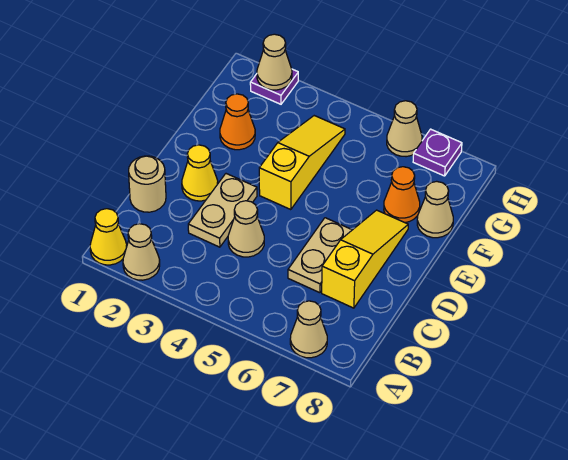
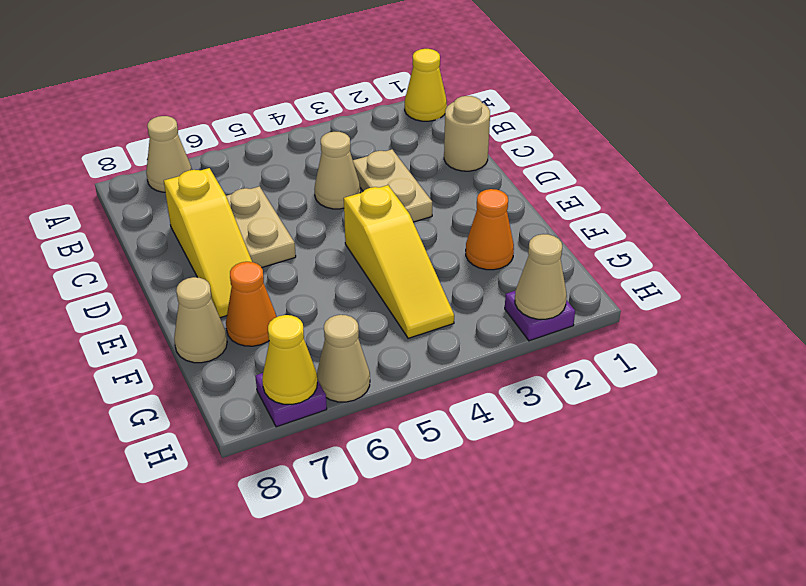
tan cone A2 level 1 -> none
yellow cone D2 level 1 -> yellow cone H7 level 2

